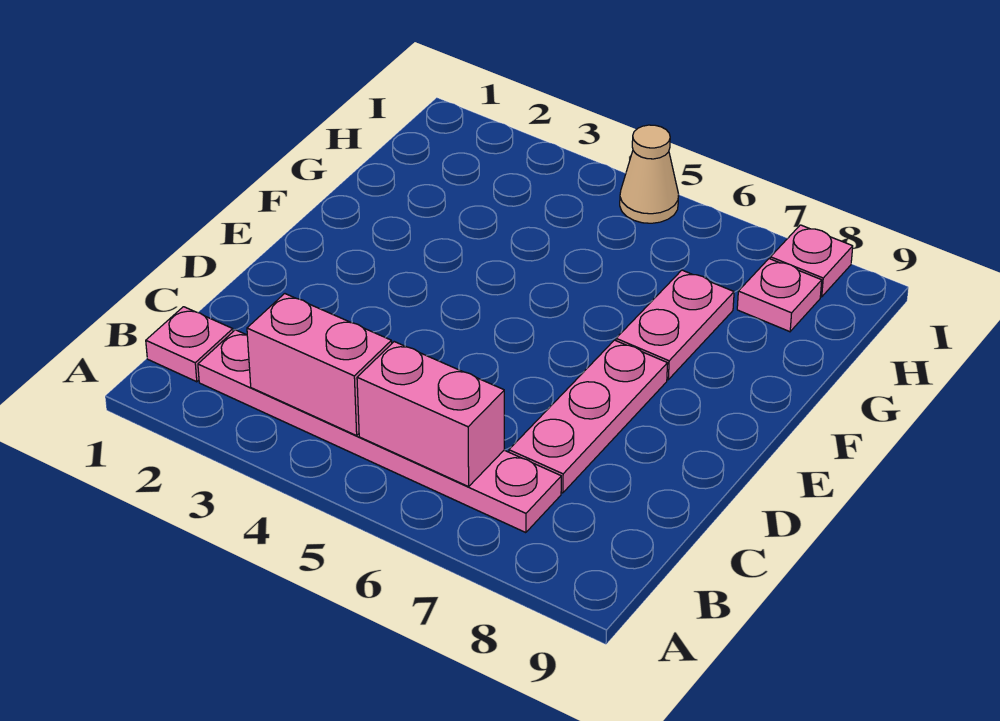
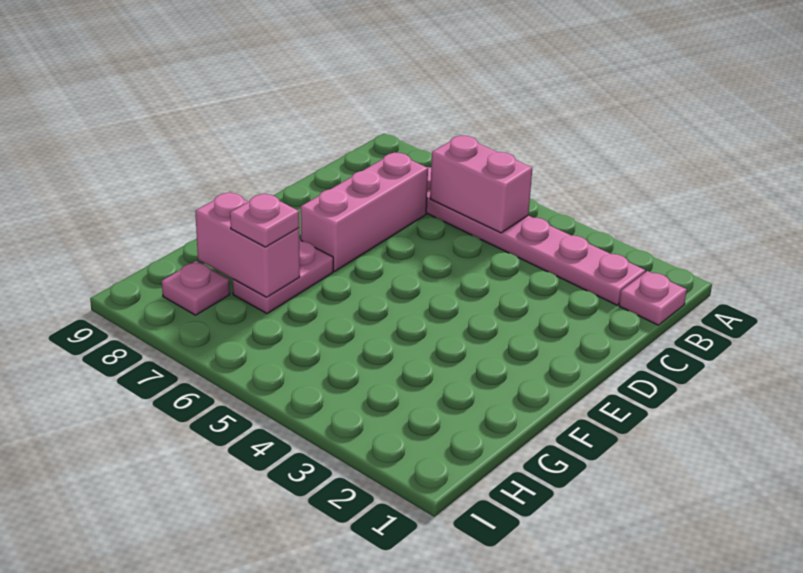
pink brick B3:B4 level 2 -> pink brick G7:G8 level 2
pink plate C7:E7 level 1 -> pink brick C7:E7 level 1
tan cone I5 level 1 -> none
pink plate I8 level 1 -> pink plate G7 level 3

